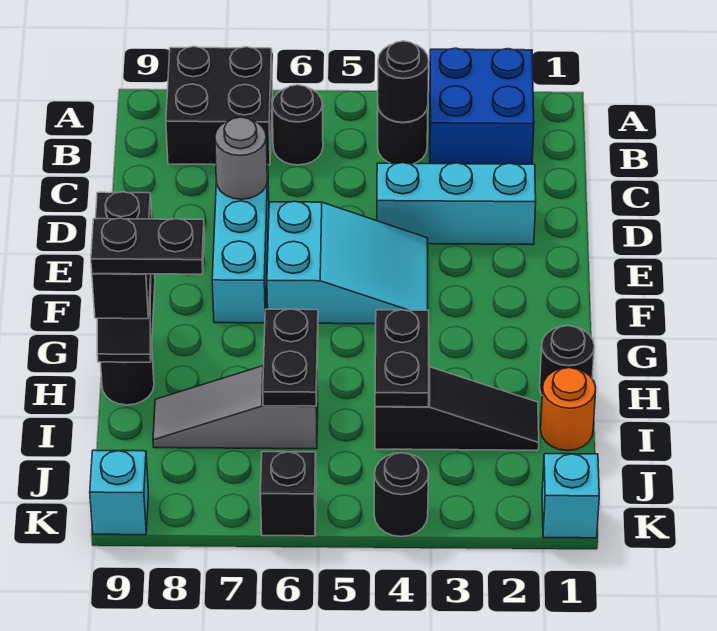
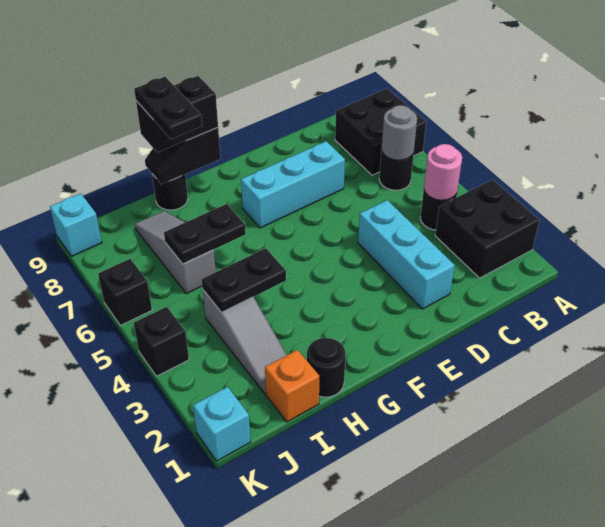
blue brick A2:B3 level 1 -> black brick A2:B3 level 1
black round brick B4 level 2 -> pink round brick B4 level 2
grey round brick D7 level 2 -> grey round brick B6 level 2
cyan slope E4:F6 level 1 top 6 -> none
orange round brick I1 level 1 -> orange brick I1 level 1
black slope I2:I4 level 1 top 4 -> grey slope I2:I4 level 1 top 4
black round brick K4 level 1 -> black brick K4 level 1

